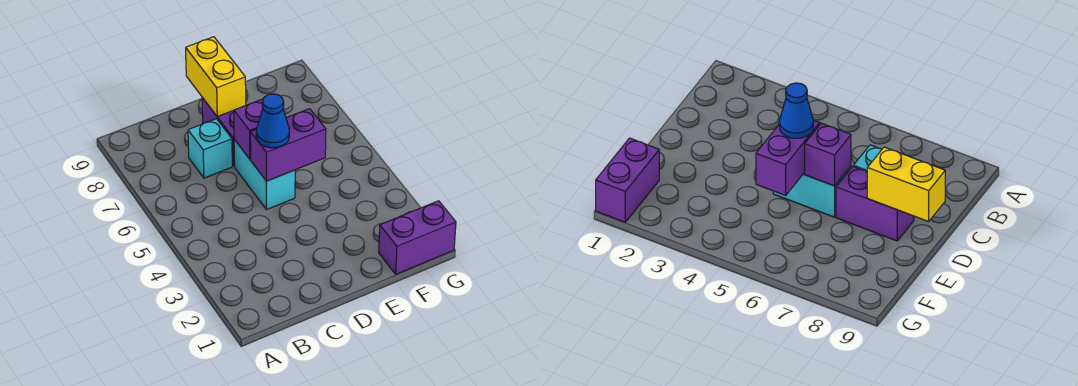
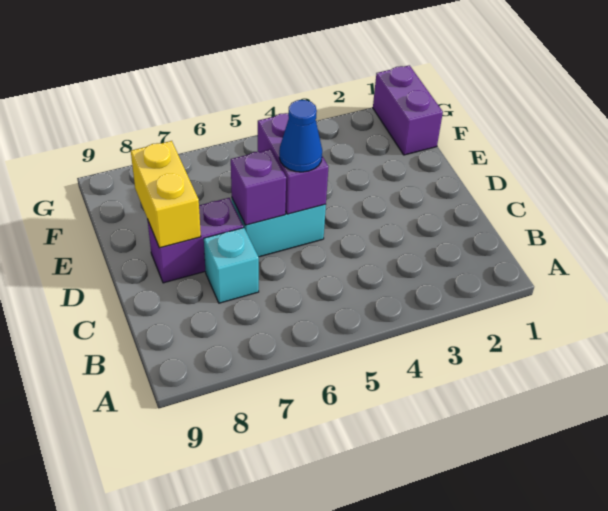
yellow brick D8:D9 level 2 -> yellow brick D8:E8 level 2

